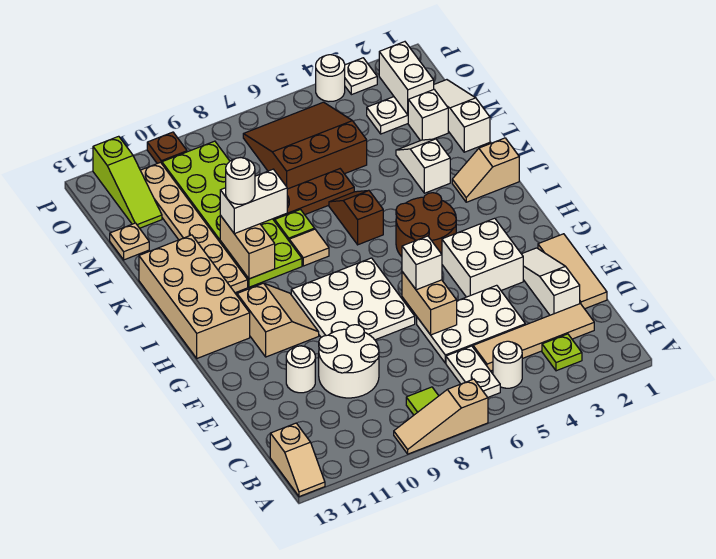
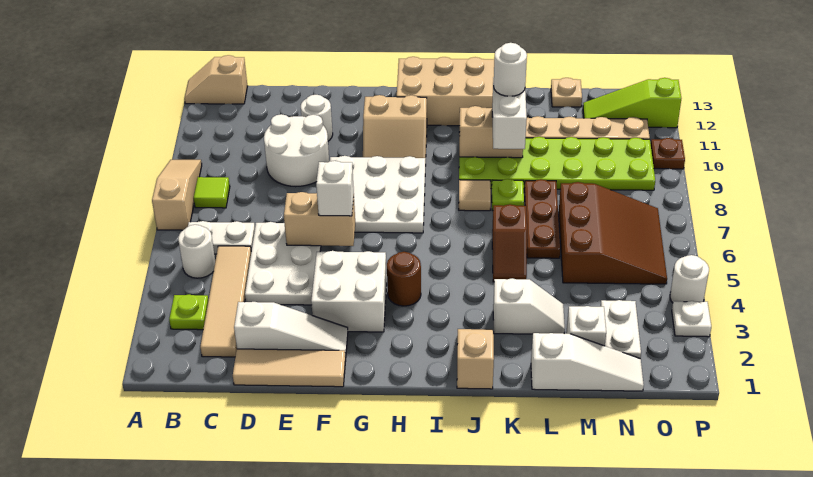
brown round brick H4:I5 level 1 -> brown round brick H4 level 1
brown slope J6:K6 level 1 top J -> brown slope K5:K6 level 1 top 6
white brick N2:O2 level 2 -> none

